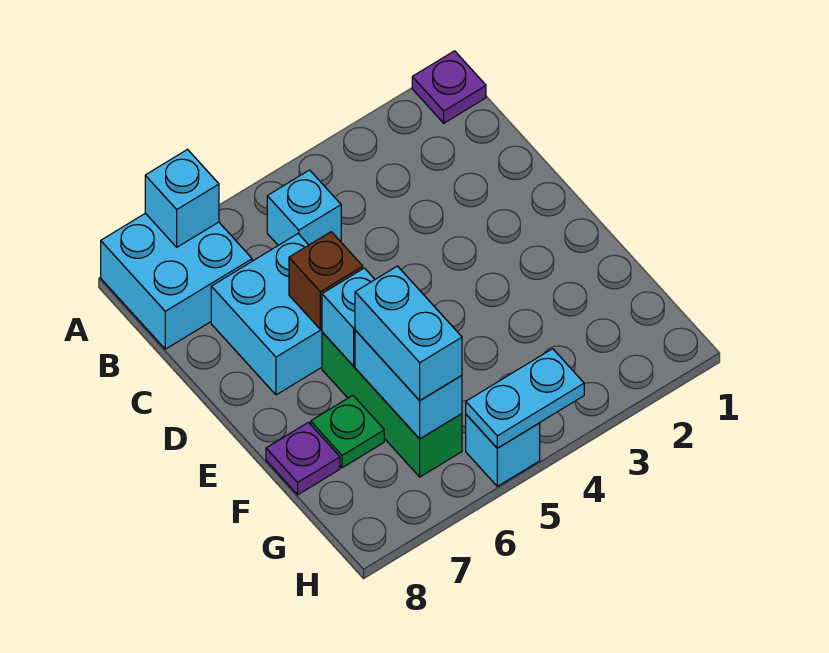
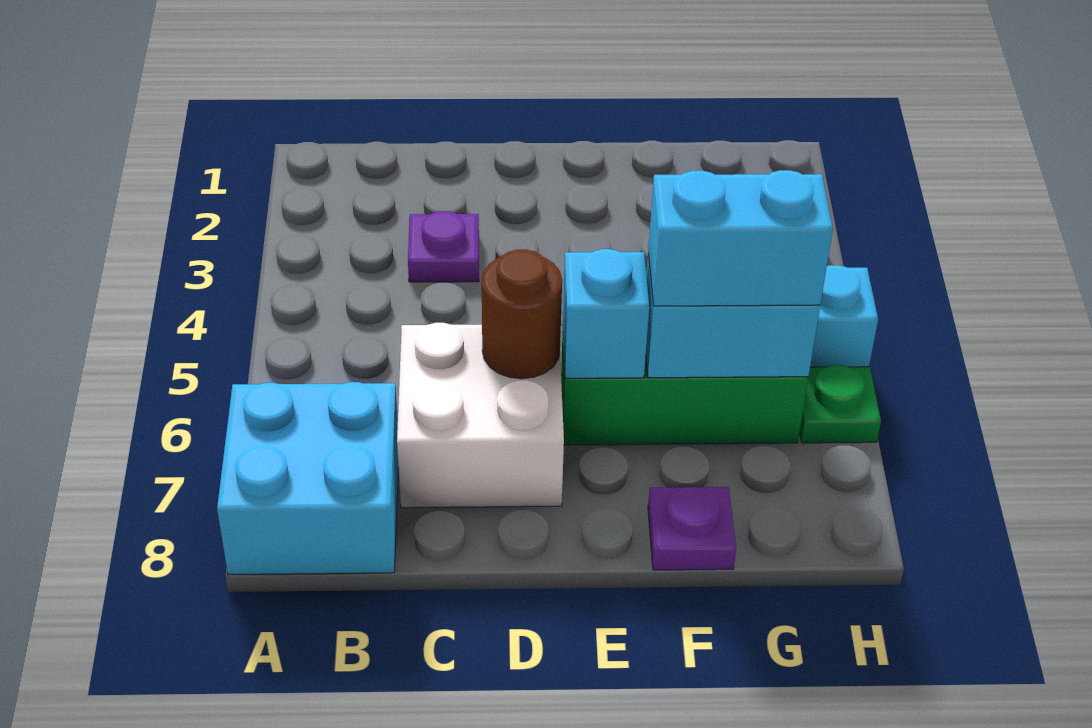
purple plate A1 level 1 -> purple plate C3 level 1
cyan brick A7 level 2 -> none
cyan brick B5 level 1 -> none
cyan brick C6:D7 level 1 -> white brick C6:D7 level 1
brown brick D6 level 2 -> brown round brick D6 level 2
green plate F7 level 1 -> green plate H6 level 1
cyan plate H4:H5 level 2 -> none

